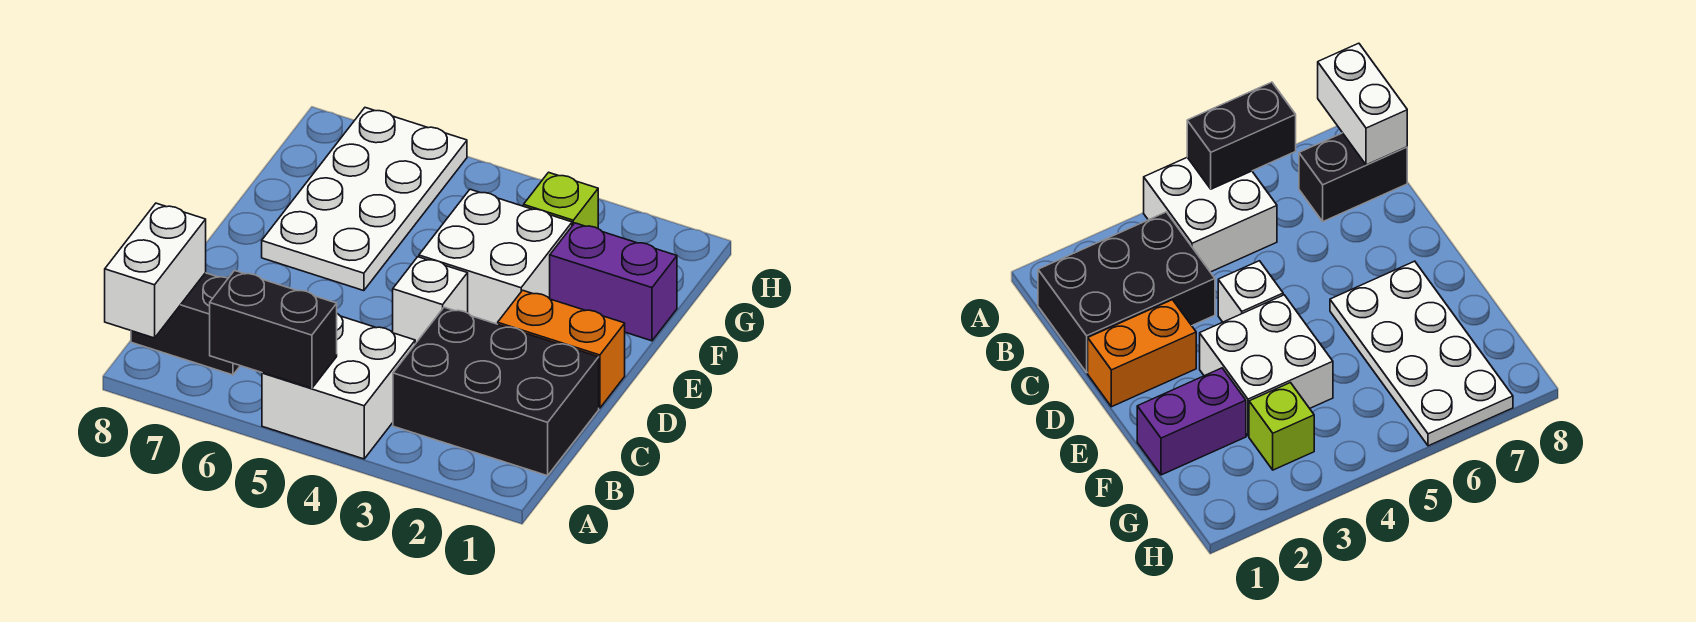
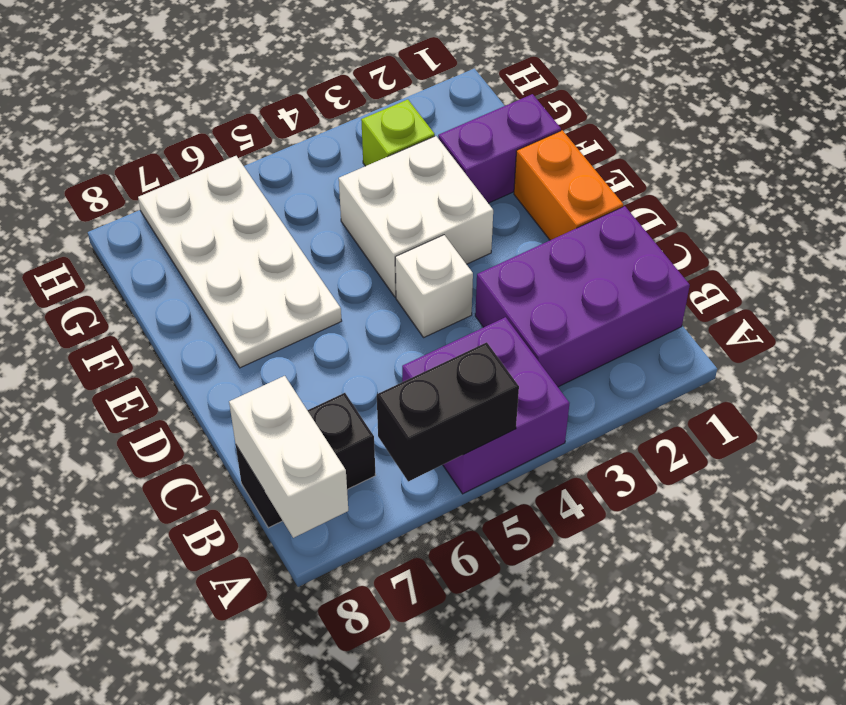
white brick A4:B5 level 1 -> purple brick A4:B5 level 1
black brick B1:C3 level 1 -> purple brick B1:C3 level 1
orange brick D1:D2 level 1 -> orange brick D1:E1 level 1

